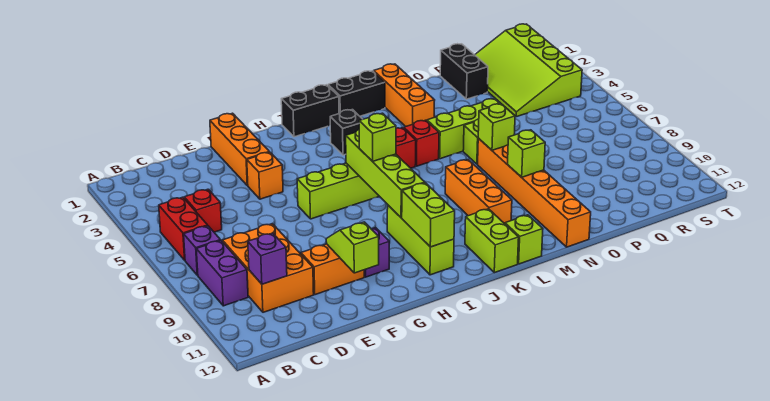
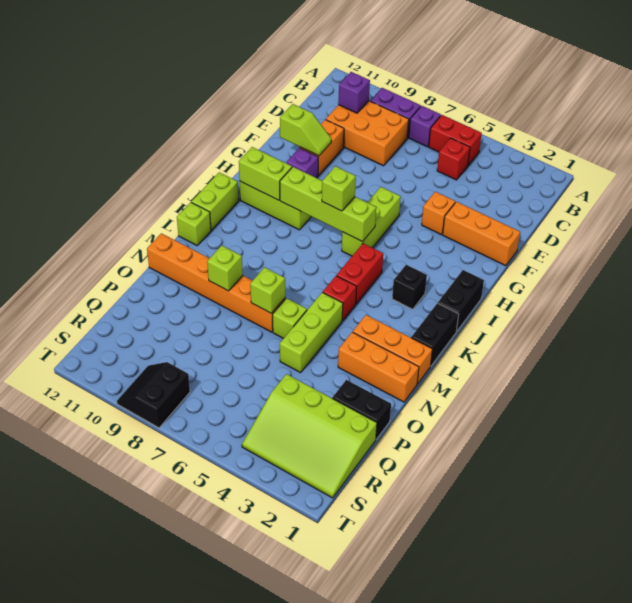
lime brick K11:K12 level 1 -> lime brick J12:K12 level 1
orange brick L8:L10 level 1 -> orange brick N1:N3 level 1
lime slope Q1:S4 level 1 top S -> lime slope Q1:S4 level 1 top Q
none -> black slope S8:T9 level 1 top 8

